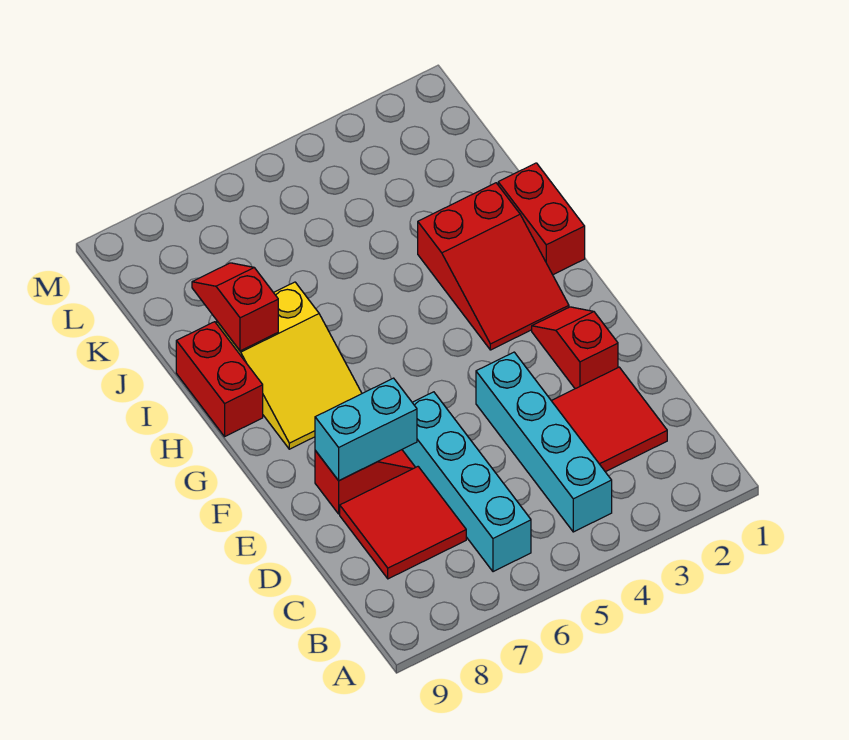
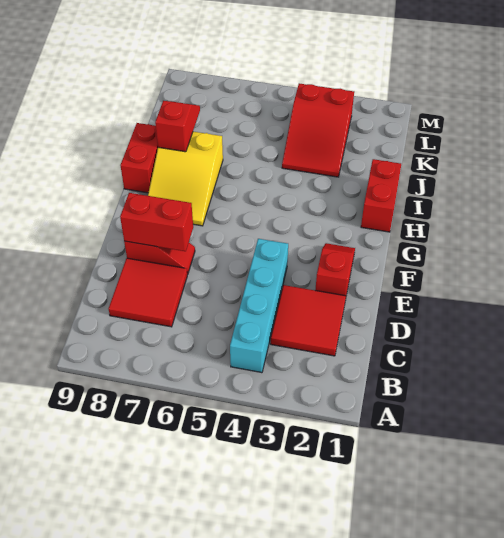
cyan brick B6:E6 level 1 -> none
cyan brick E7:E8 level 2 -> red brick E7:E8 level 2
red slope G2:I3 level 1 top I -> red slope J3:L4 level 1 top L

